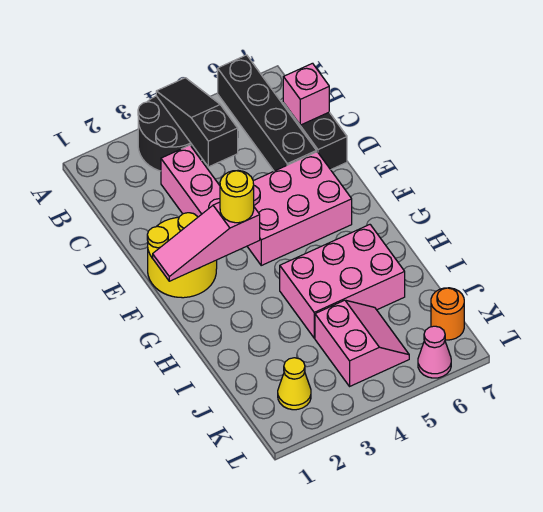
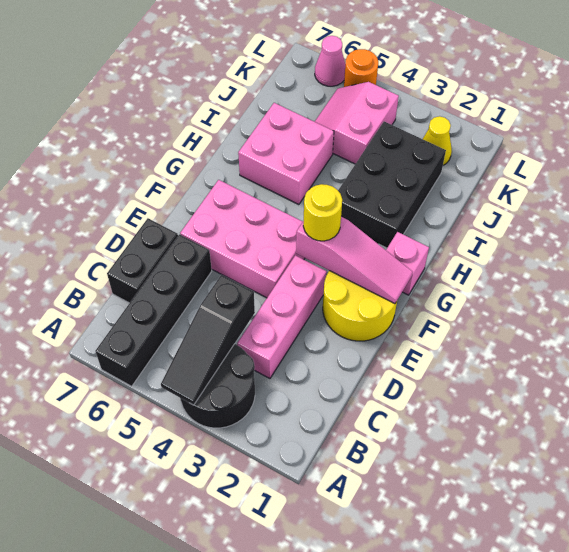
pink brick C7 level 2 -> pink brick G1 level 1
none -> black brick H2:J3 level 1
pink brick H4:I6 level 1 -> pink brick H5:I6 level 1
orange round brick K7 level 1 -> orange round brick L5 level 1

